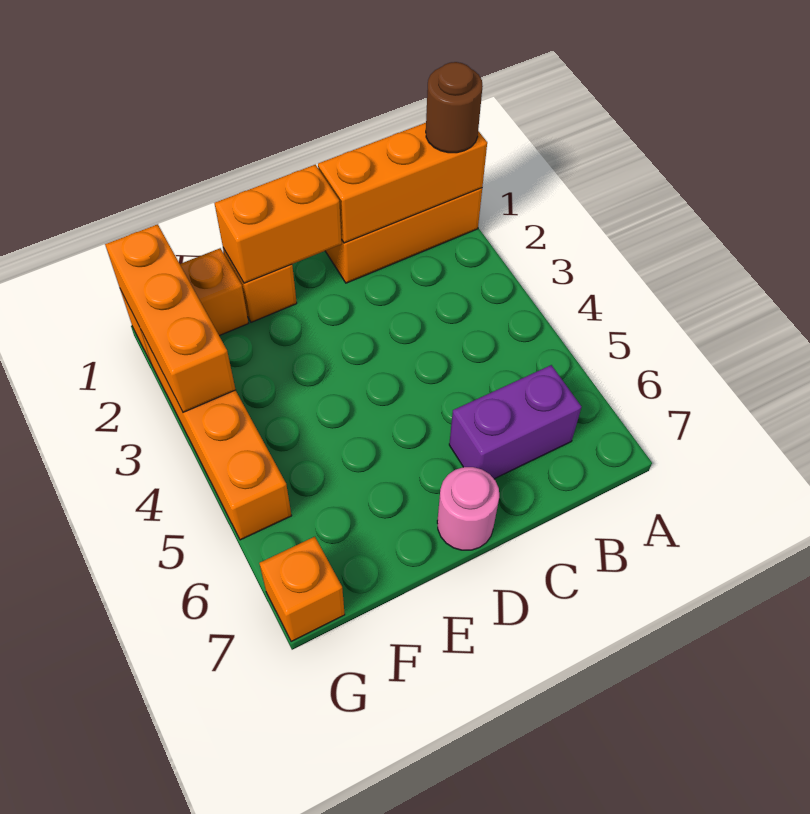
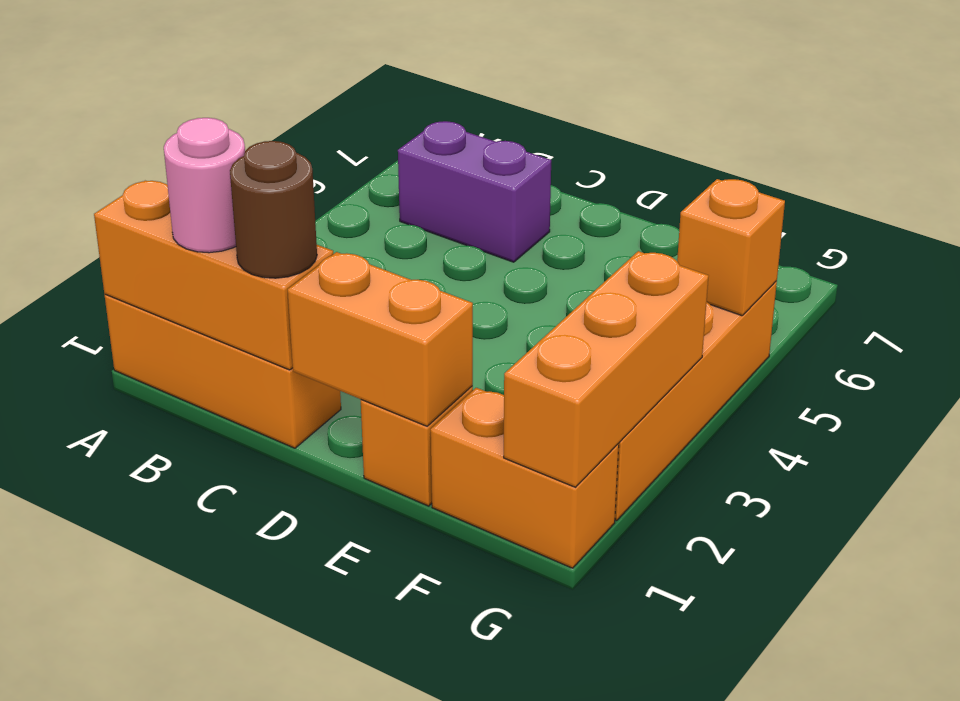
brown round brick A1 level 3 -> brown round brick C1 level 3
pink round brick D7 level 1 -> pink round brick B1 level 3
orange brick G7 level 1 -> orange brick G5 level 2

